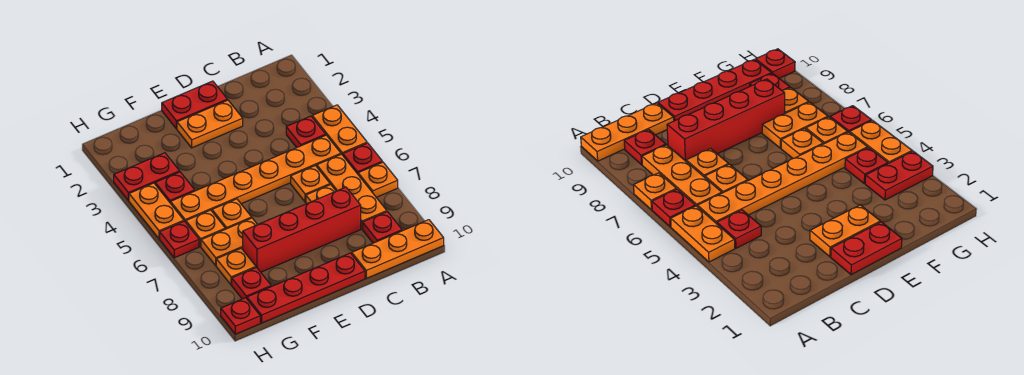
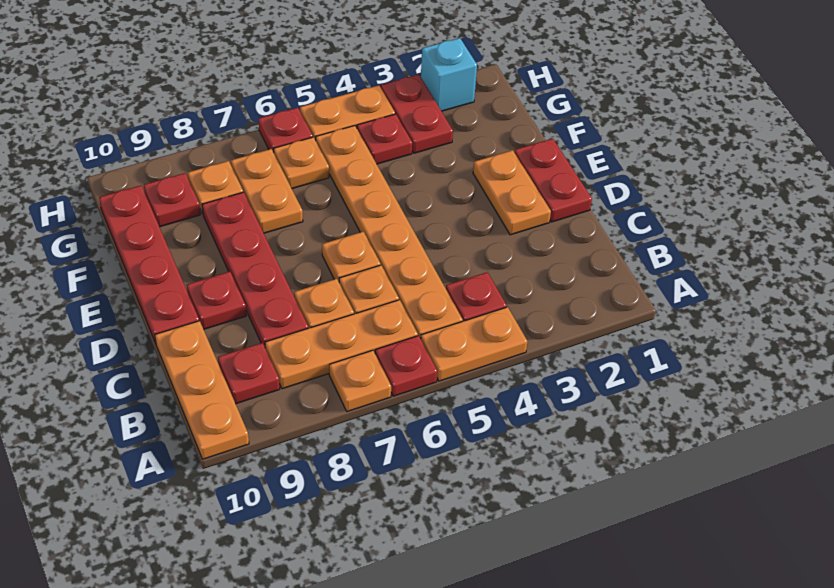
red brick C8:F8 level 1 -> red plate C8:F8 level 1
orange plate F6 level 1 -> orange plate D6 level 1
none -> cyan brick H2 level 1
red plate H10 level 1 -> red plate D9 level 1

